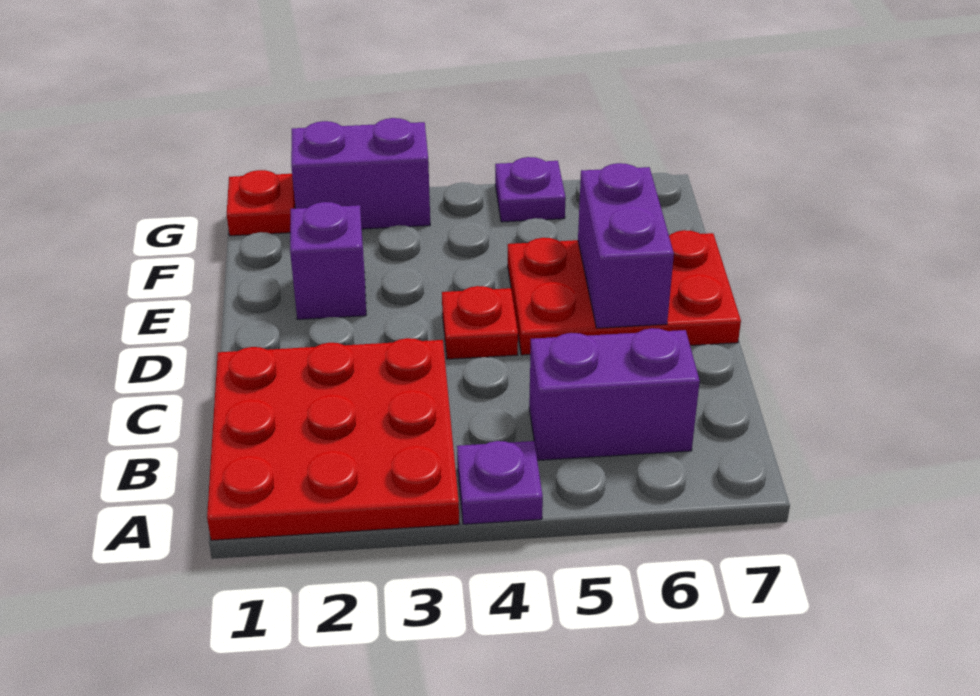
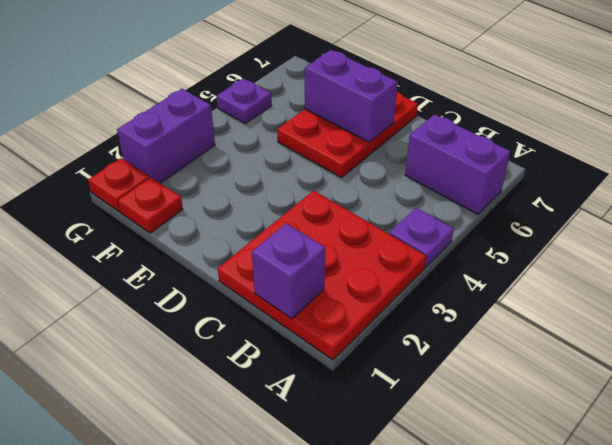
purple brick B5:B6 level 1 -> purple brick A6:B6 level 1
red plate D4 level 1 -> red plate F1 level 1
purple brick E2 level 1 -> purple brick B1 level 2

